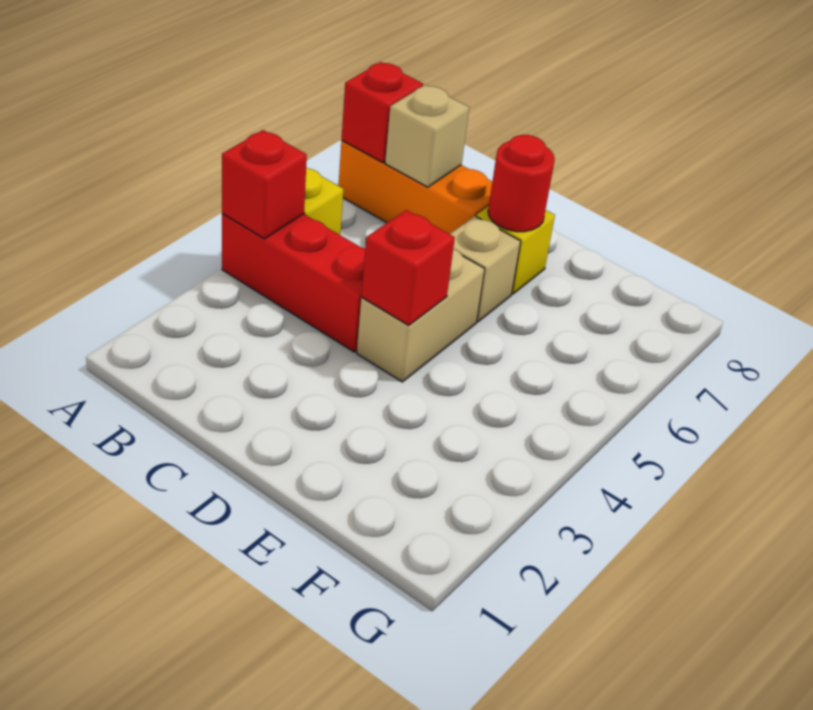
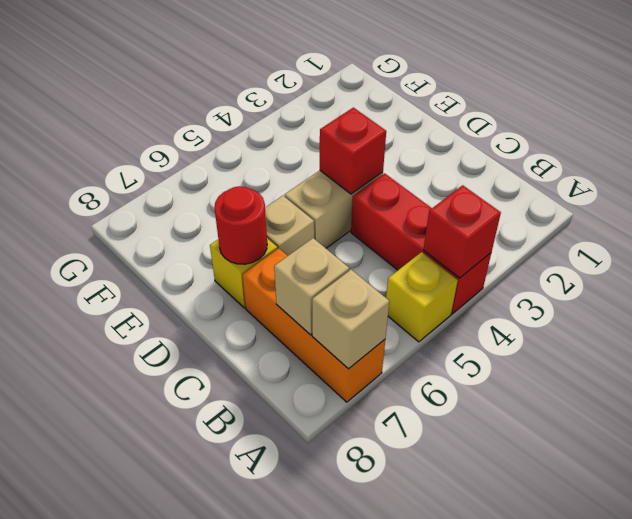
red brick A7 level 2 -> tan brick A7 level 2

